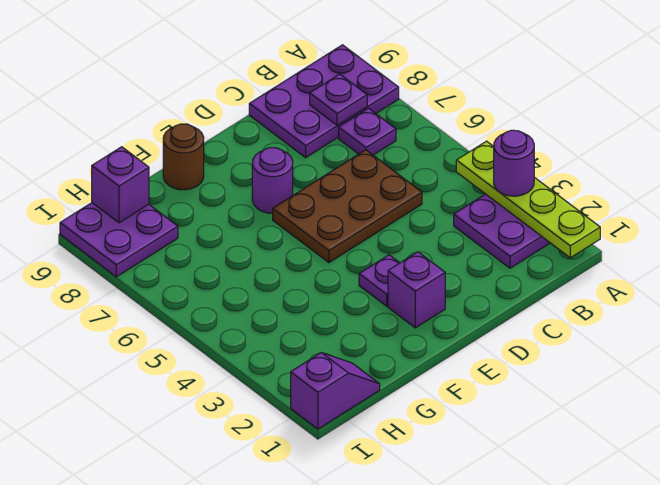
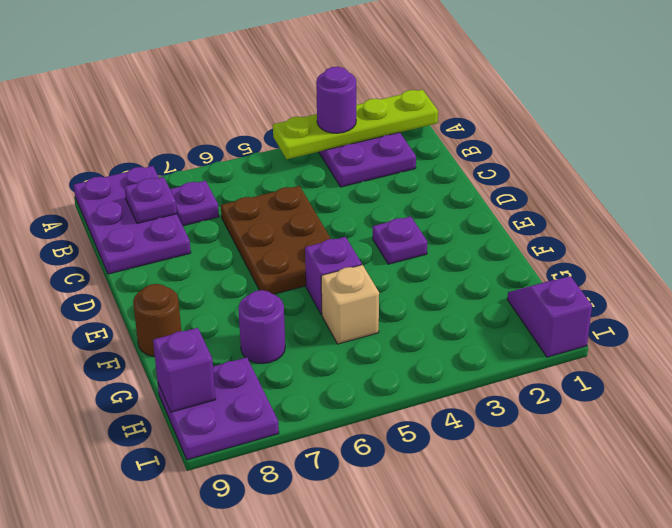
purple brick E2 level 1 -> purple brick F5 level 1
purple round brick E7 level 1 -> purple round brick G7 level 1
none -> tan brick G5 level 1

